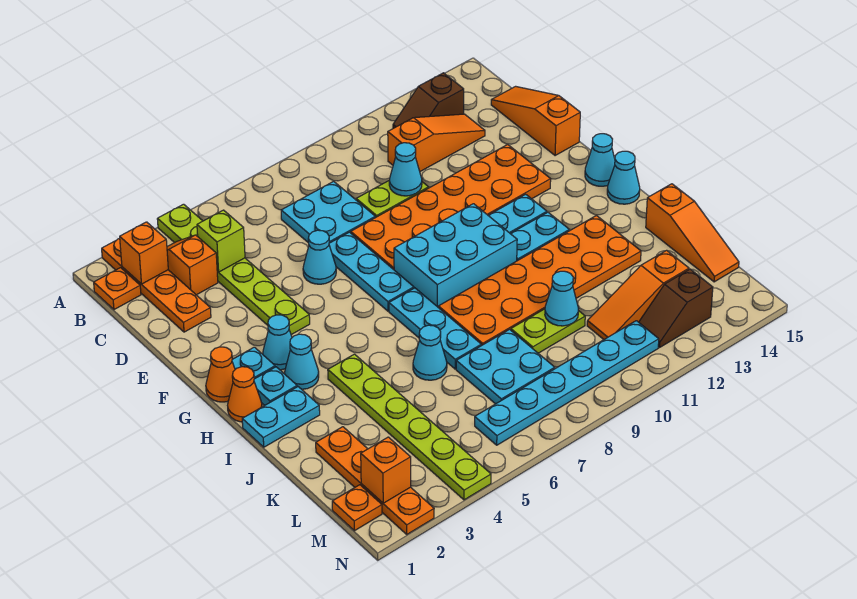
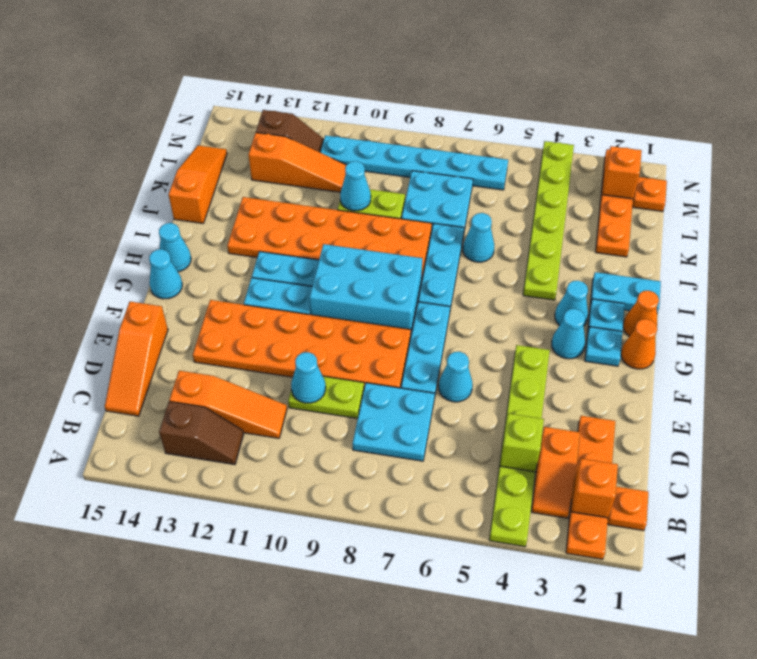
orange slope C11:C13 level 1 top 11 -> orange slope C11:C13 level 1 top 13

